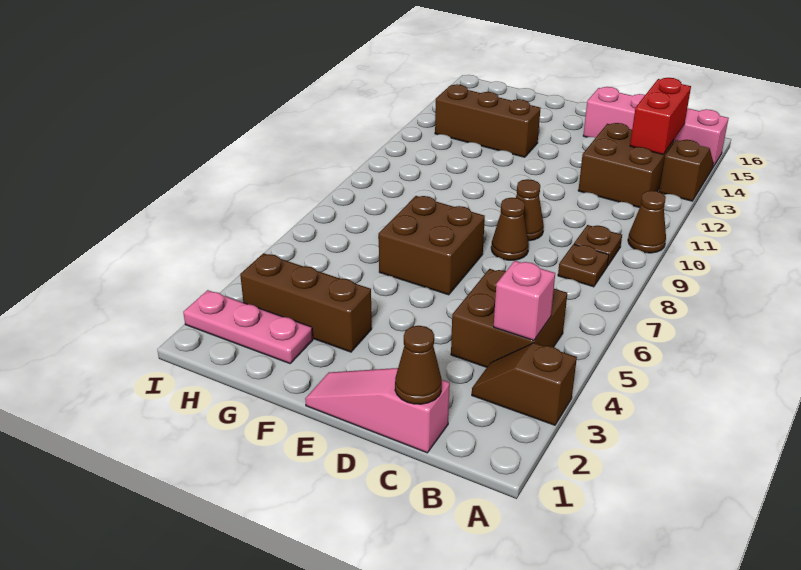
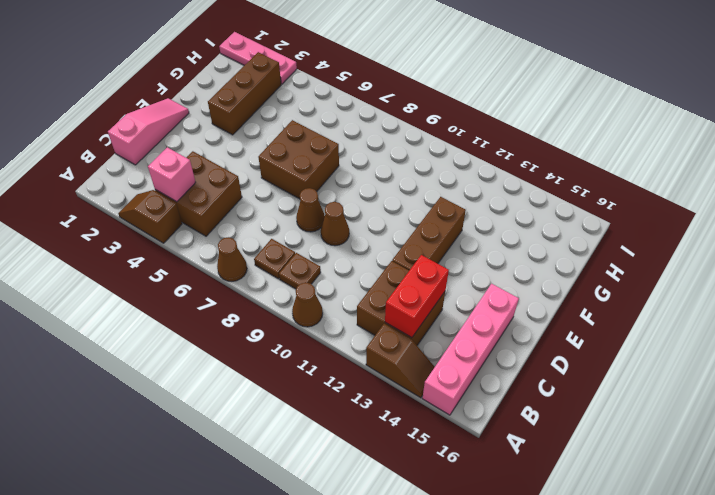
brown slope A3:B3 level 1 top A -> brown slope A3:A4 level 1 top 4
red brick B13:B14 level 2 -> red brick B13:C13 level 2
brown cone C1 level 2 -> brown cone A7 level 1
brown brick F13:H13 level 1 -> brown brick D12:F12 level 1
pink plate G2:I2 level 1 -> pink plate I1:I3 level 1

